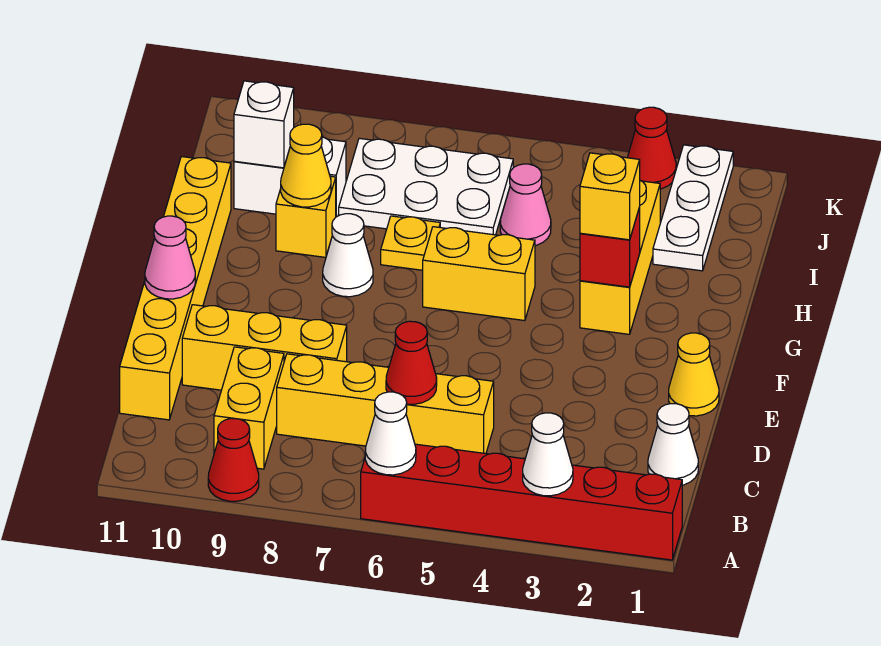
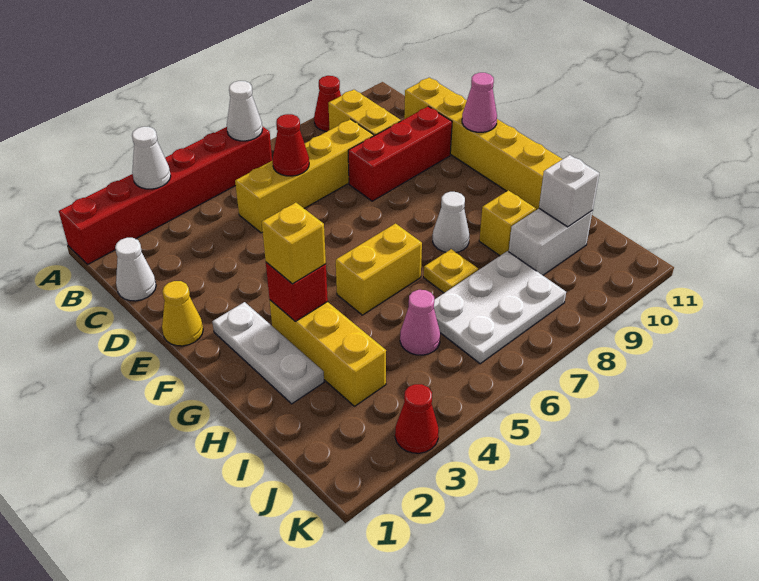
yellow brick D8:D10 level 1 -> red brick D8:D10 level 1
yellow cone H9 level 2 -> none
white plate I2:K2 level 1 -> white plate F2:H2 level 1

